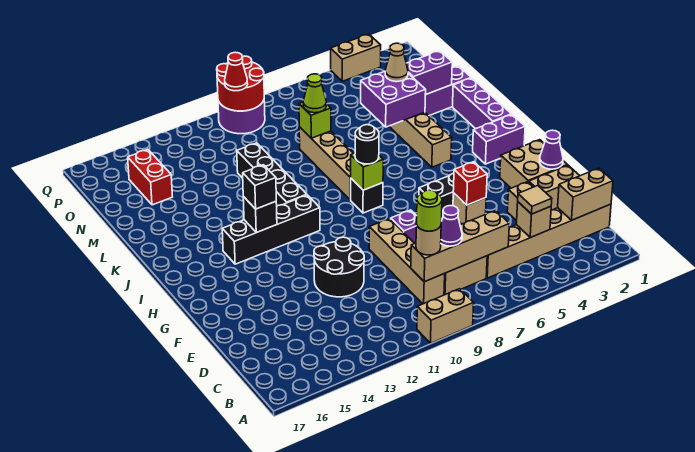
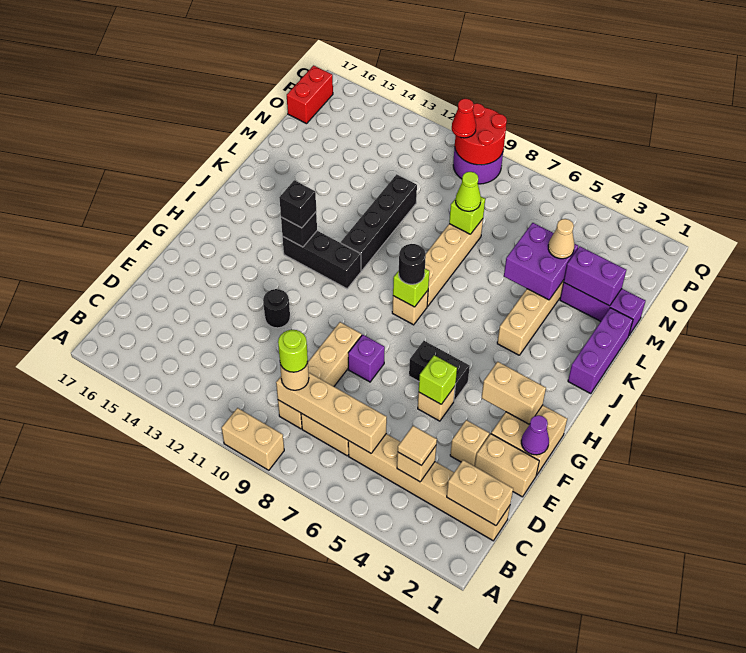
purple cone C8 level 3 -> none
black round brick E11:F12 level 1 -> black round brick F12 level 1
red brick F5 level 2 -> lime brick F5 level 2
purple brick I1:I2 level 1 -> none
black brick I8 level 1 -> tan brick I8 level 1
black brick I11:I14 level 1 -> black brick I11:I13 level 1
red brick N15:O15 level 1 -> red brick O17:P17 level 1
tan brick Q3:Q4 level 1 -> tan brick G2:G3 level 2

